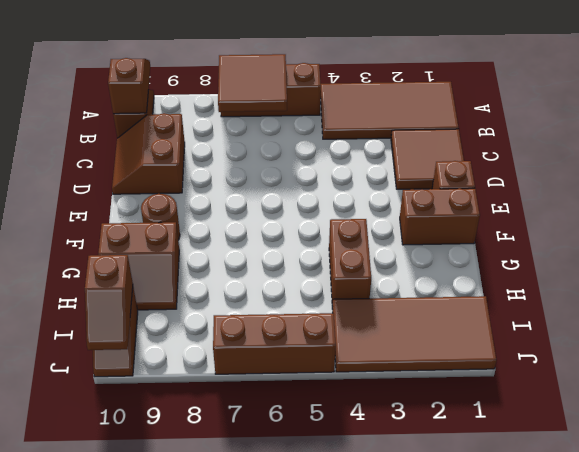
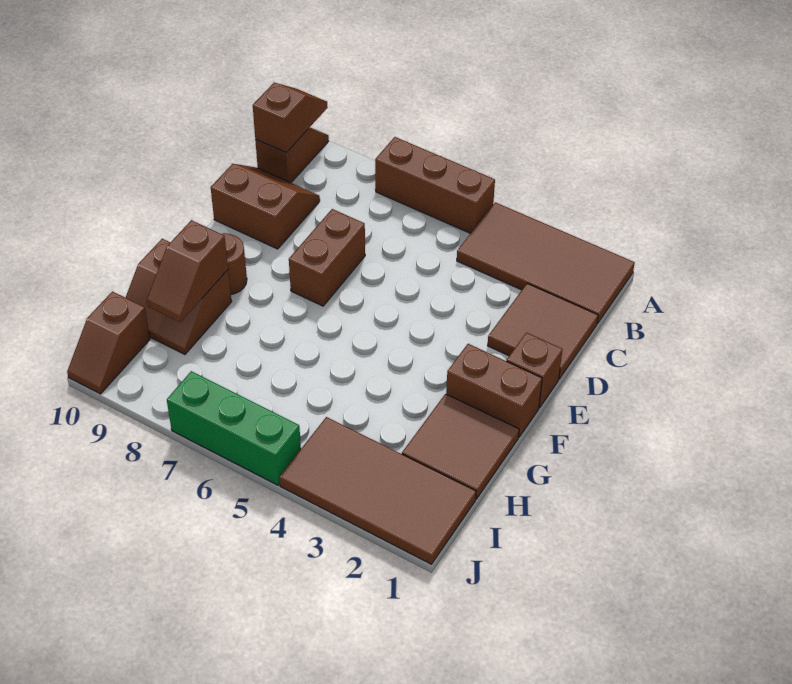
brown tile A6:B7 level 2 -> brown tile G1:H2 level 1
brown slope C9:D10 level 1 top 9 -> brown slope C9:D10 level 1 top D
brown brick G4:H4 level 1 -> brown brick D7:E7 level 1
brown slope I10:J10 level 2 top I -> brown slope G9:H9 level 2 top G
brown brick J5:J7 level 1 -> green brick J5:J7 level 1

